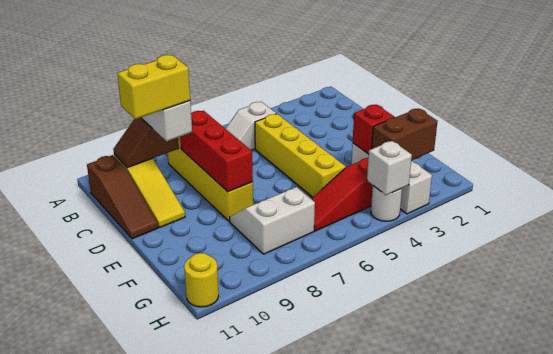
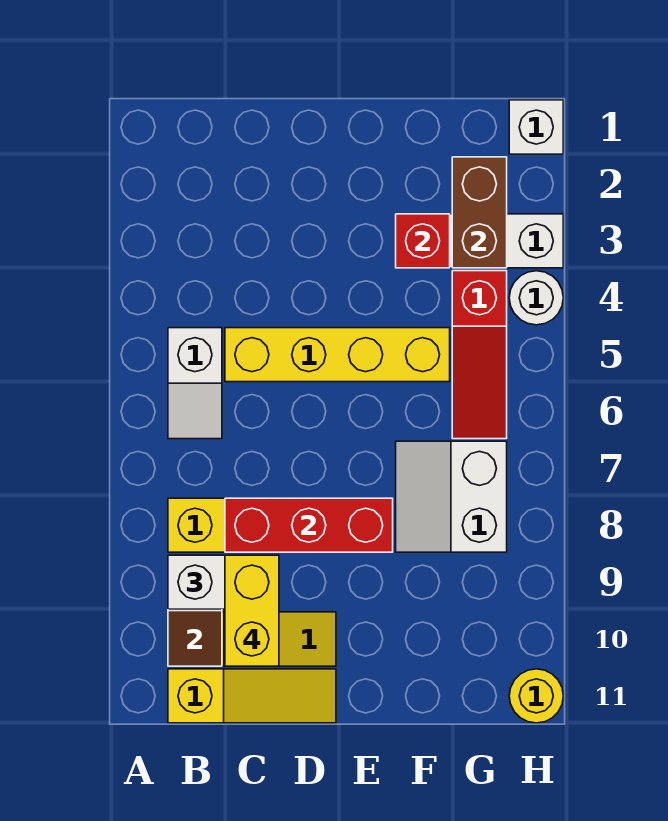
brown slope B11:D11 level 1 top B -> yellow slope B11:D11 level 1 top B
white brick H4 level 2 -> white brick H1 level 1

